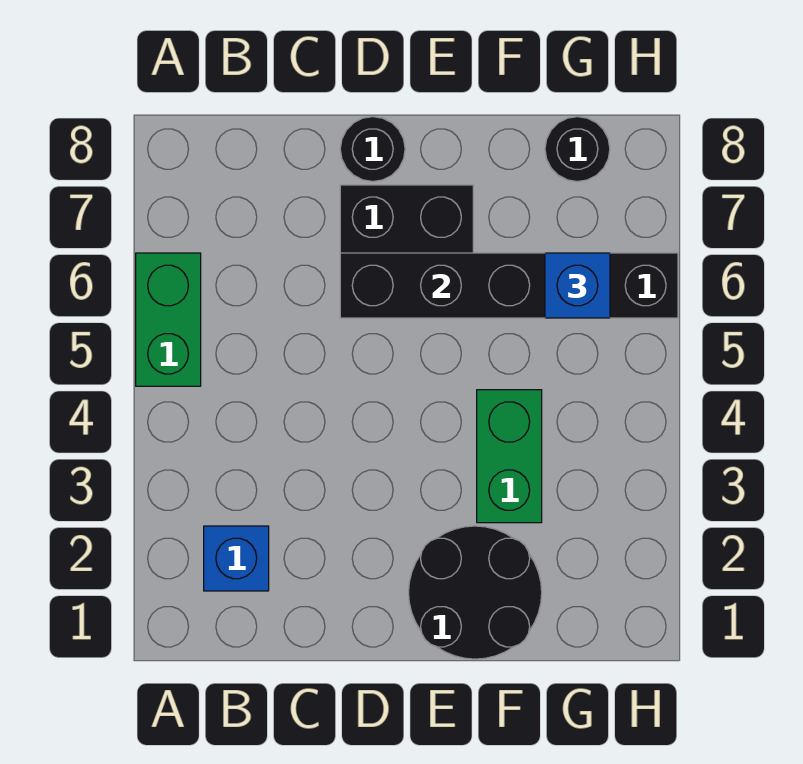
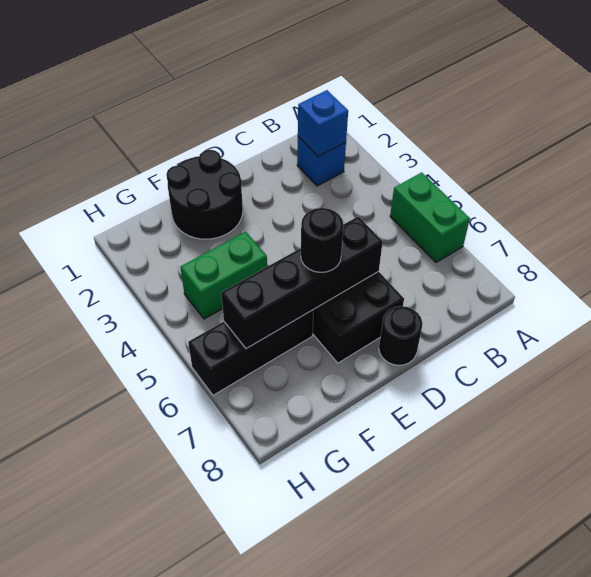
green brick F3:F4 level 1 -> green brick F4:G4 level 1
blue brick G6 level 3 -> blue brick B2 level 2
black round brick G8 level 1 -> black round brick E6 level 3

